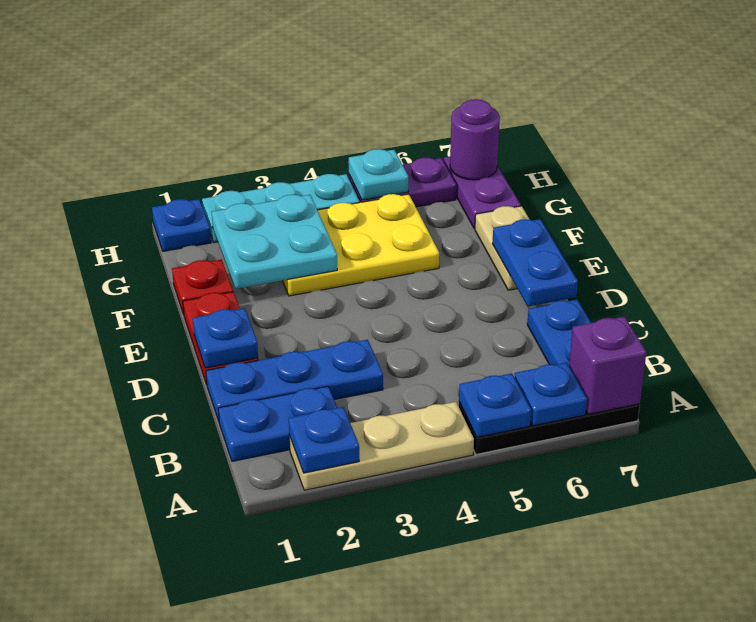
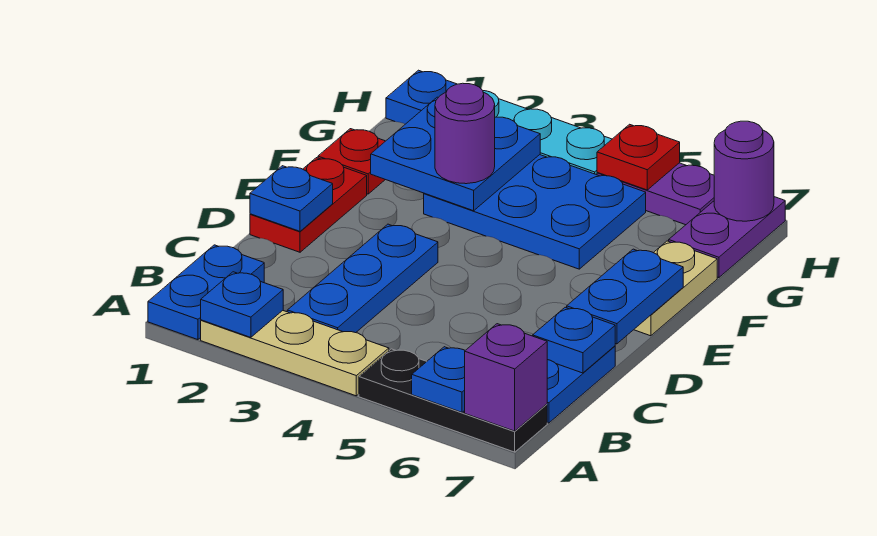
blue plate A5 level 2 -> blue plate C7 level 2
blue plate B1:B2 level 1 -> blue plate A1:B1 level 1
blue plate C1:C3 level 1 -> blue plate B3:D3 level 1
cyan plate F2:G3 level 2 -> blue plate F2:G3 level 2
yellow plate F3:G5 level 1 -> blue plate F3:G5 level 1
none -> purple round brick F3 level 3
cyan plate H5 level 2 -> red plate H5 level 2

